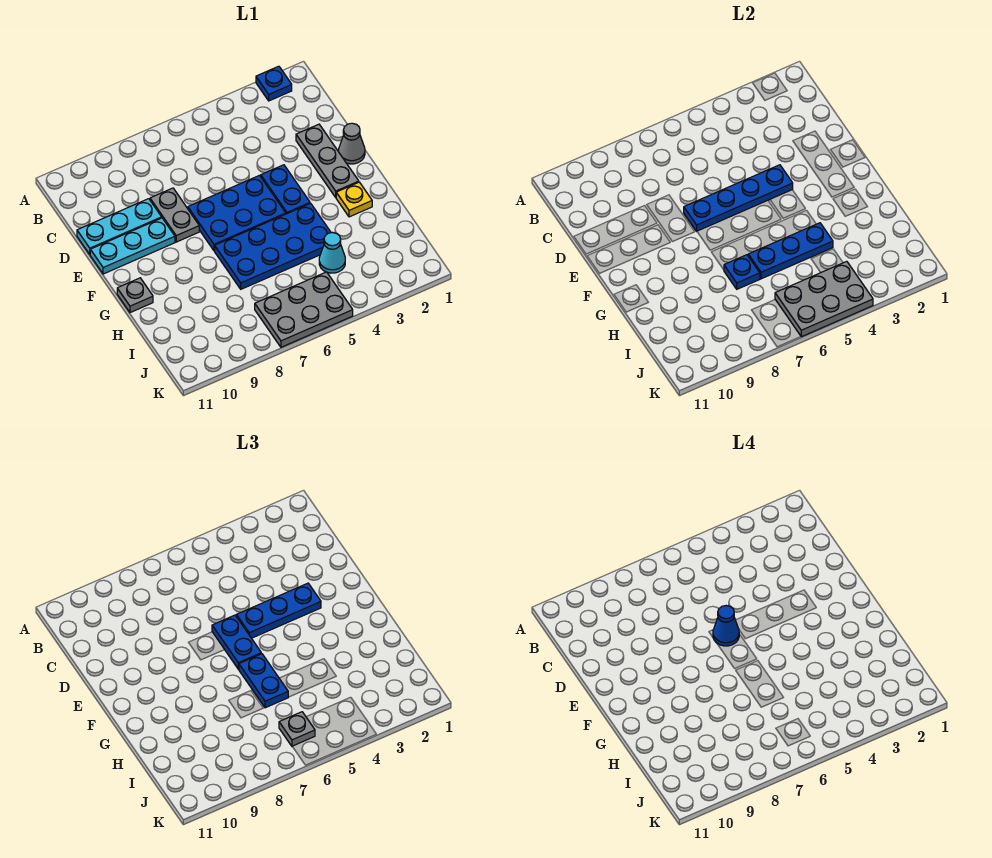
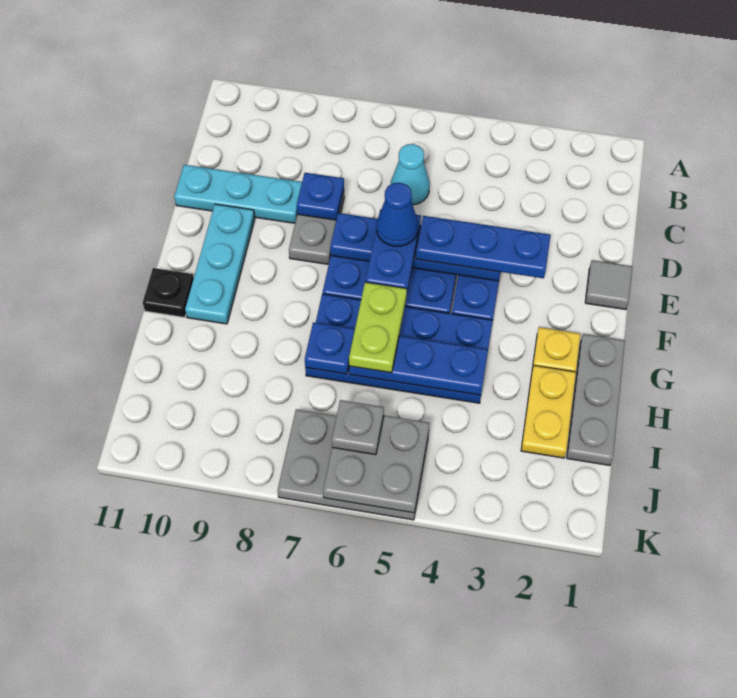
blue plate A2 level 1 -> blue plate D8 level 2
grey plate D2:F2 level 1 -> grey plate G1:I1 level 1
grey cone E1 level 1 -> grey tile E1 level 1
cyan plate E9:E11 level 1 -> cyan plate E10:G10 level 1
blue plate G6:H6 level 3 -> lime plate G6:H6 level 3
grey plate G11 level 1 -> black plate G11 level 1
none -> yellow plate H2:I2 level 1
cyan cone I4 level 1 -> cyan cone C6 level 1
grey plate J4:K6 level 2 -> grey plate J5:K6 level 2

